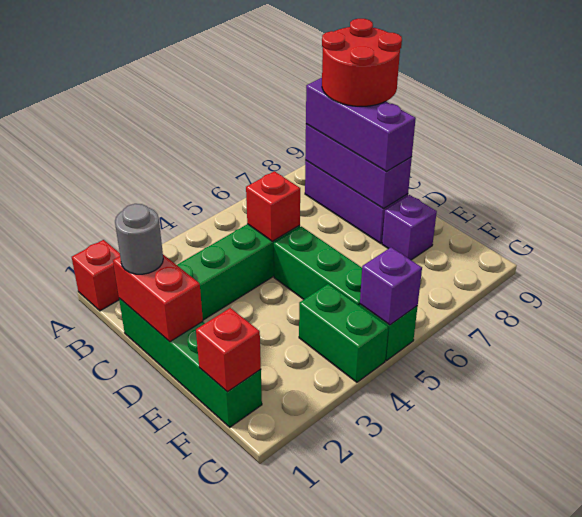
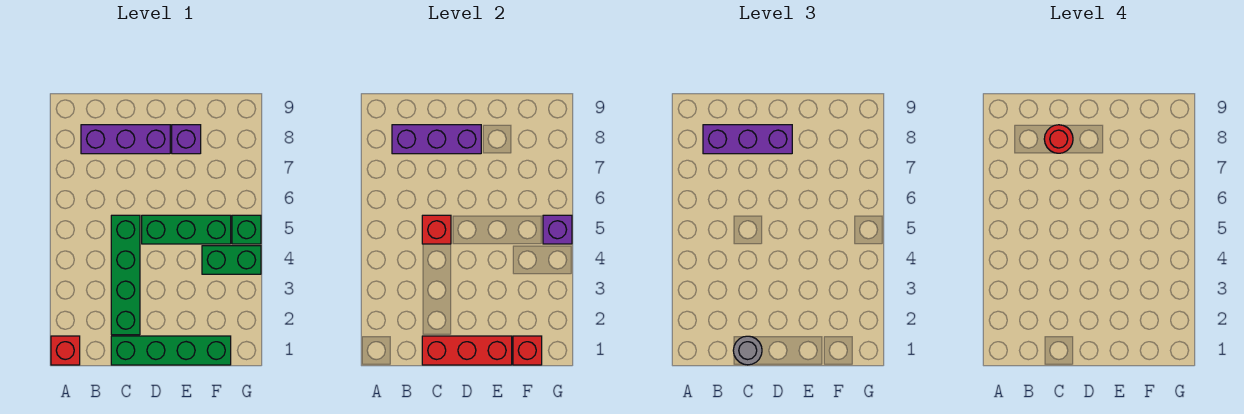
red round brick B8:C9 level 4 -> red round brick C8 level 4
red brick C1:D1 level 2 -> red brick C1:E1 level 2

